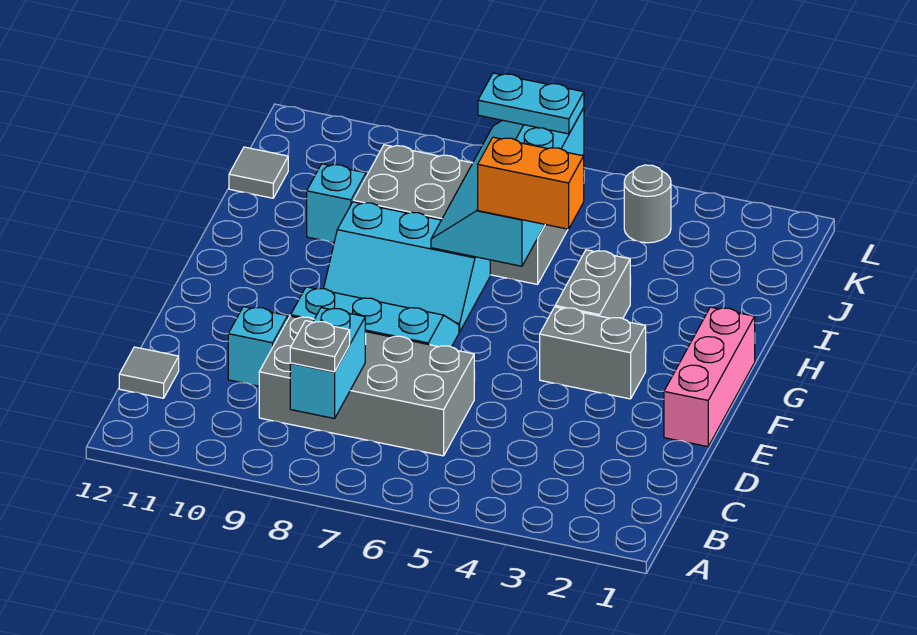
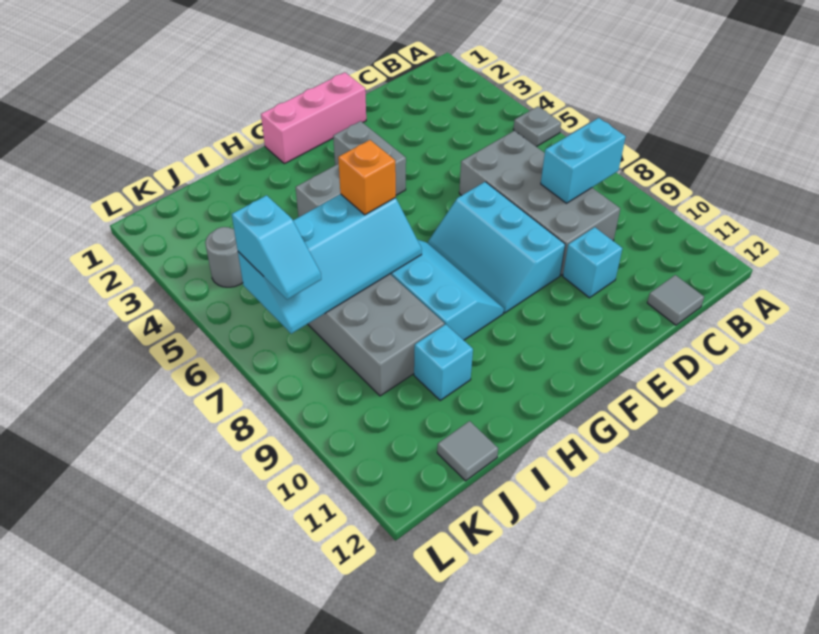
grey plate B8 level 3 -> grey plate A5 level 1
orange brick H5:H6 level 3 -> orange brick H6 level 3
cyan plate K6:K7 level 3 -> cyan slope K6:K7 level 3 top 6

